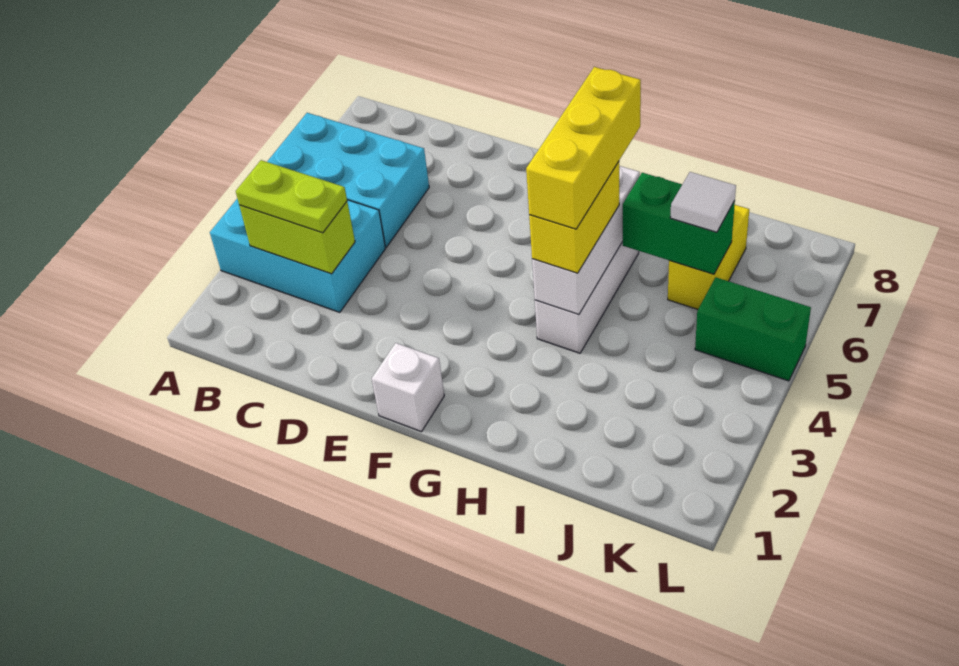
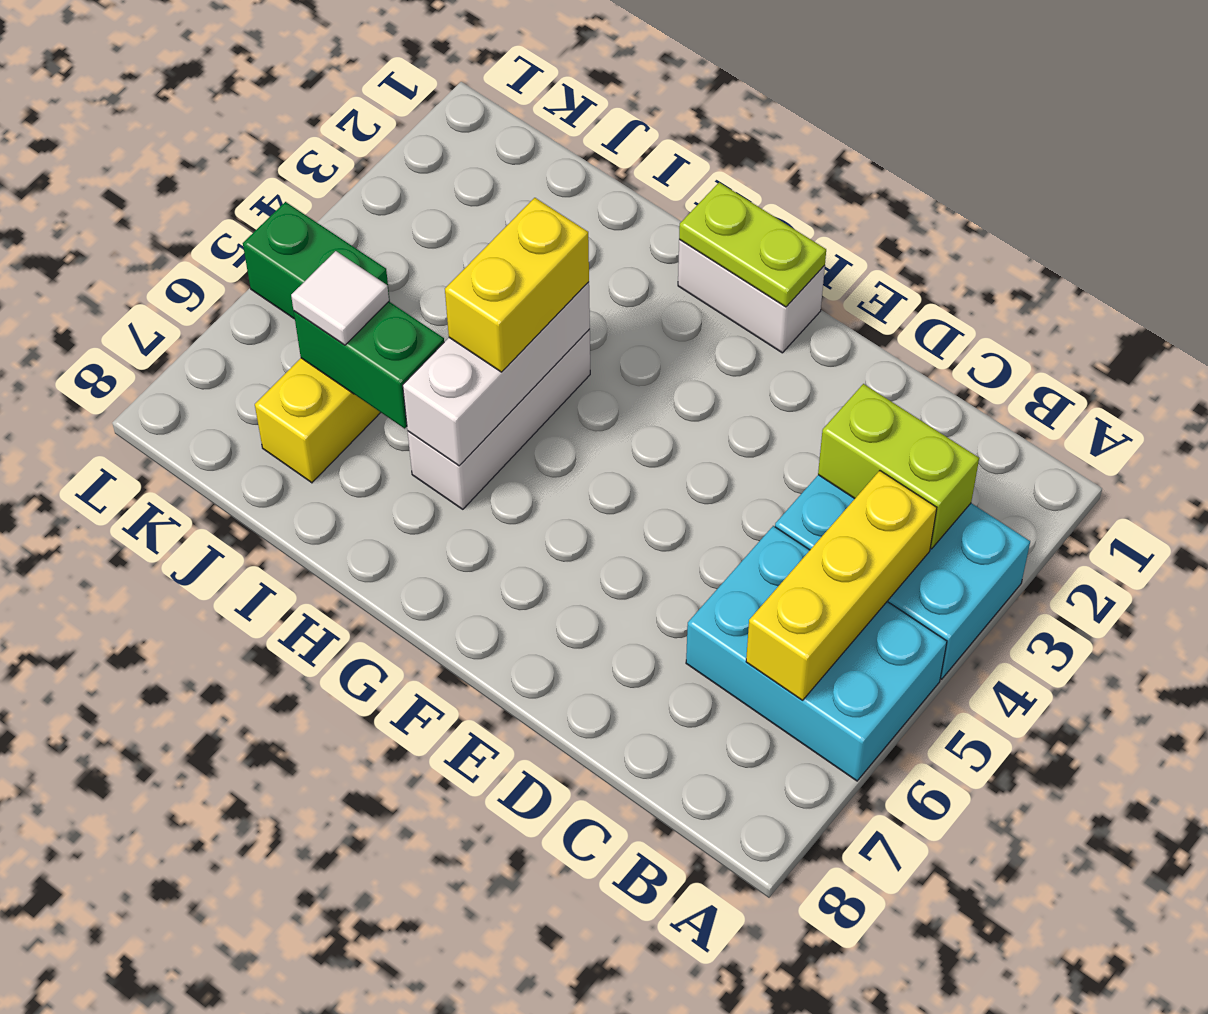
lime plate B3:C3 level 3 -> lime plate F1:G1 level 2
white brick F1 level 1 -> white brick F1:G1 level 1
yellow brick H4:H6 level 4 -> yellow brick B4:B6 level 2

